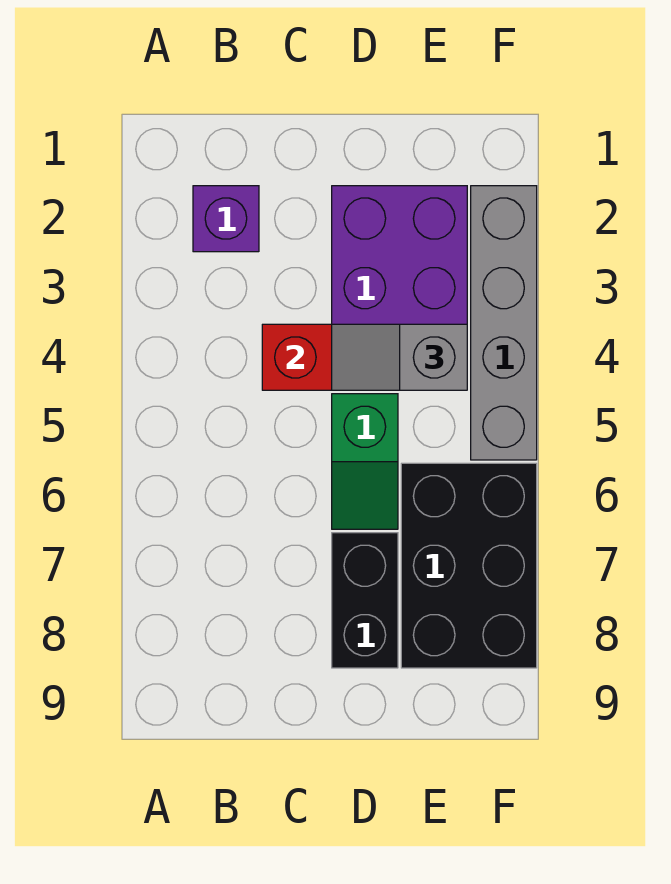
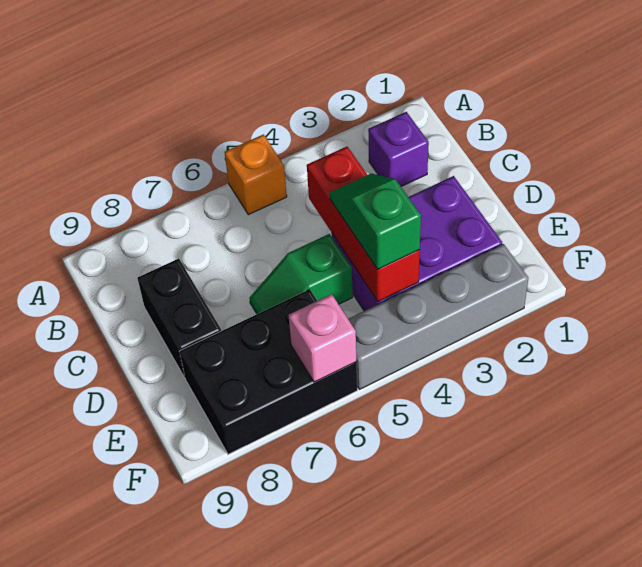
none -> orange brick A5 level 1
grey slope D4:E4 level 3 top E -> green slope D4:E4 level 3 top E
black brick D7:D8 level 1 -> black brick C8:D8 level 1
none -> pink brick F6 level 2

